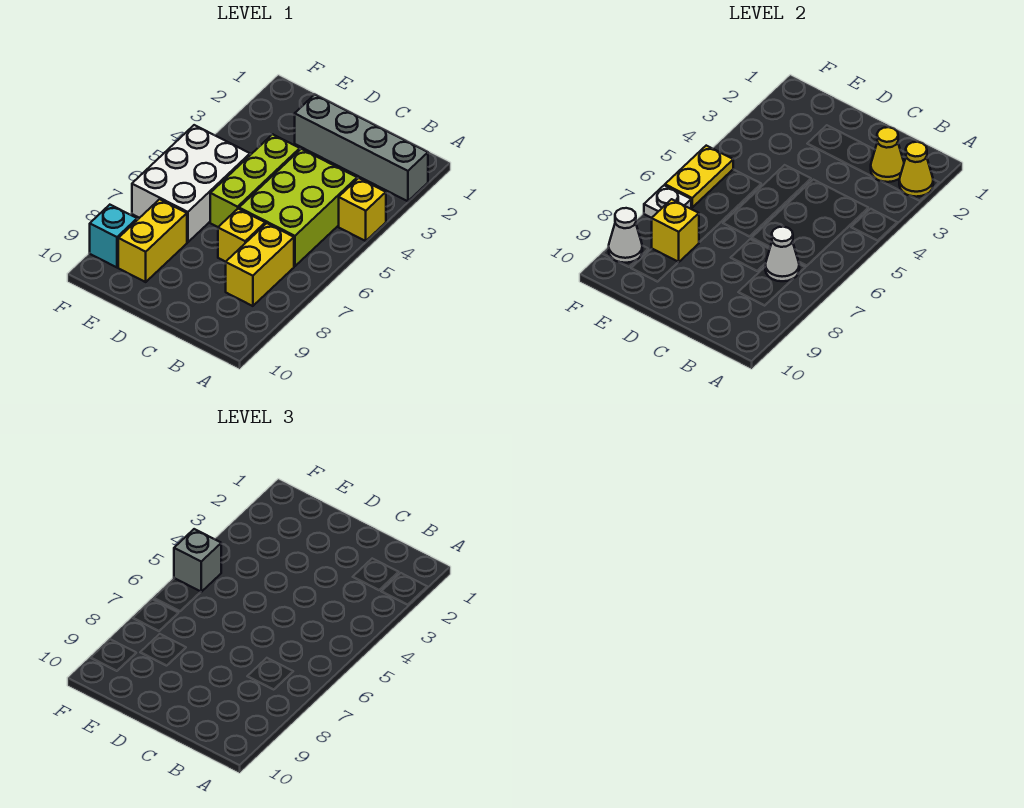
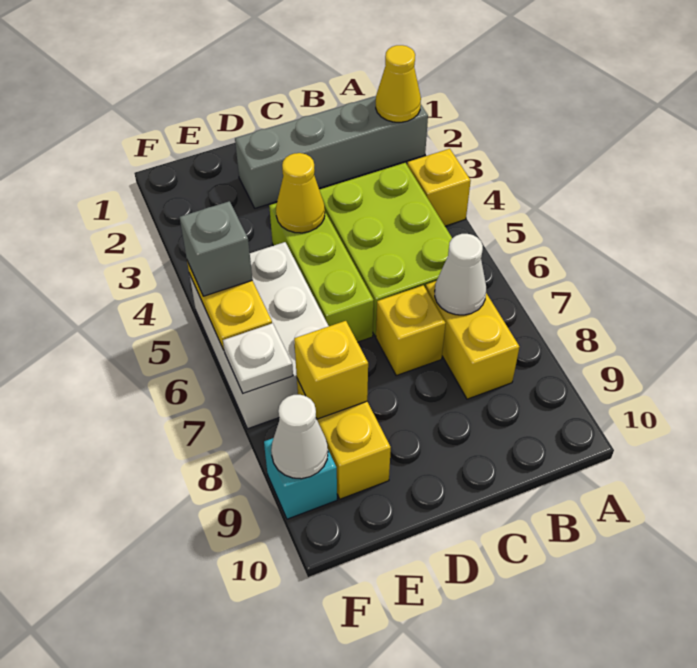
yellow cone B2 level 2 -> yellow cone D4 level 2

